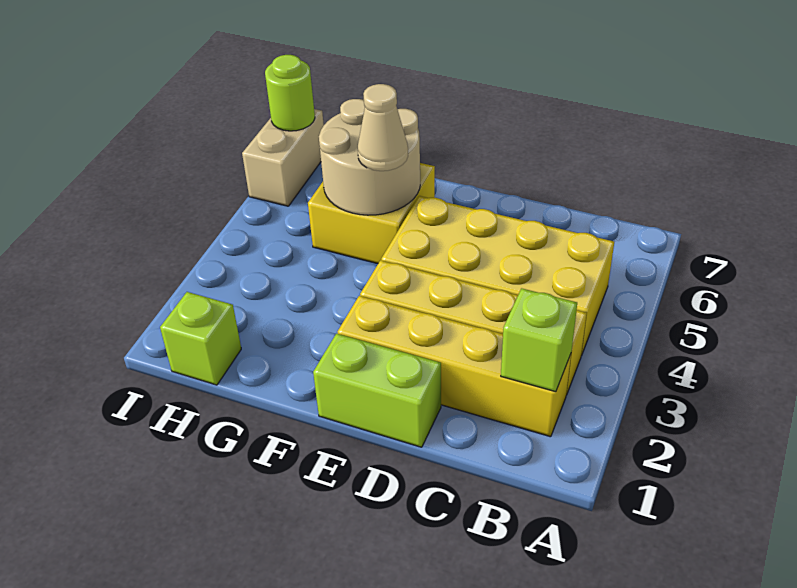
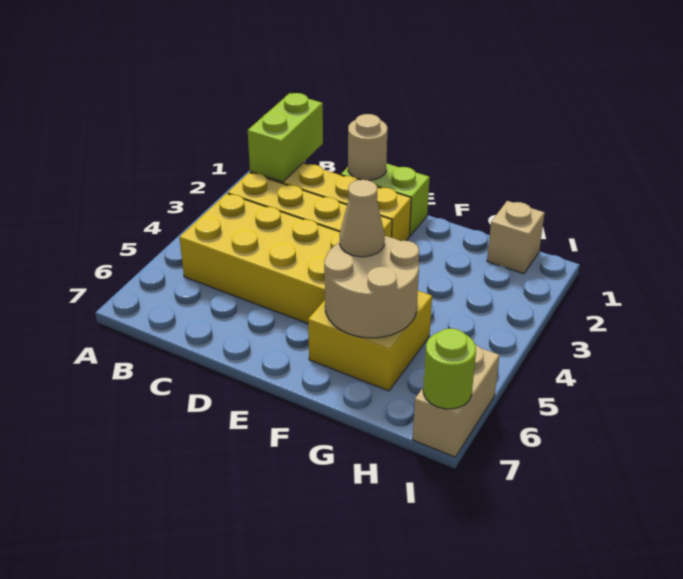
lime brick B2 level 2 -> lime brick B1:B2 level 2
none -> tan round brick D1 level 2
lime brick H1 level 1 -> tan brick H1 level 1

